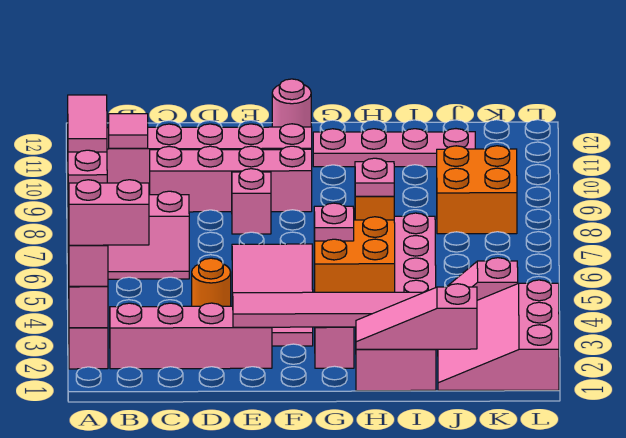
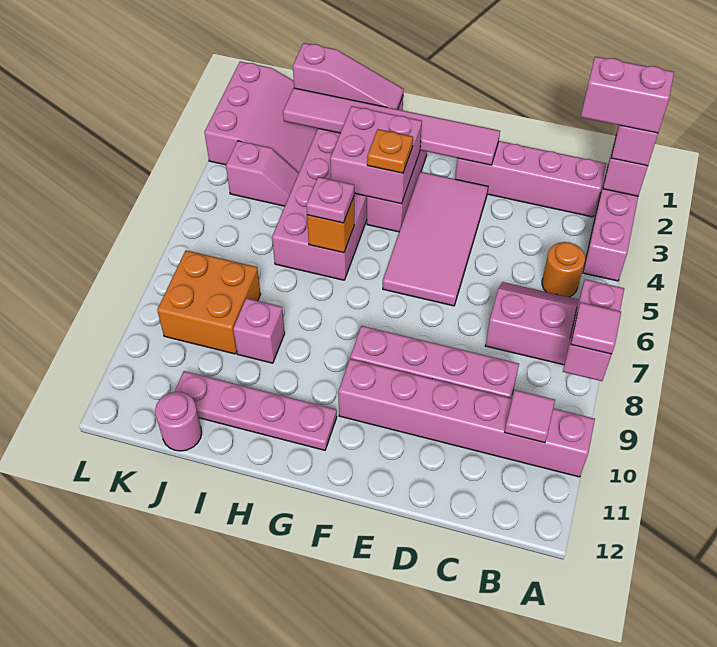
pink tile A8:A9 level 3 -> pink tile A8 level 3
orange round brick D4 level 1 -> orange round brick B5 level 1
pink brick E8 level 1 -> pink brick I9 level 1
pink round brick F12 level 1 -> pink round brick J12 level 1
orange brick G3:H4 level 2 -> pink brick G3:H4 level 2
pink plate G4 level 3 -> orange plate G4 level 3

